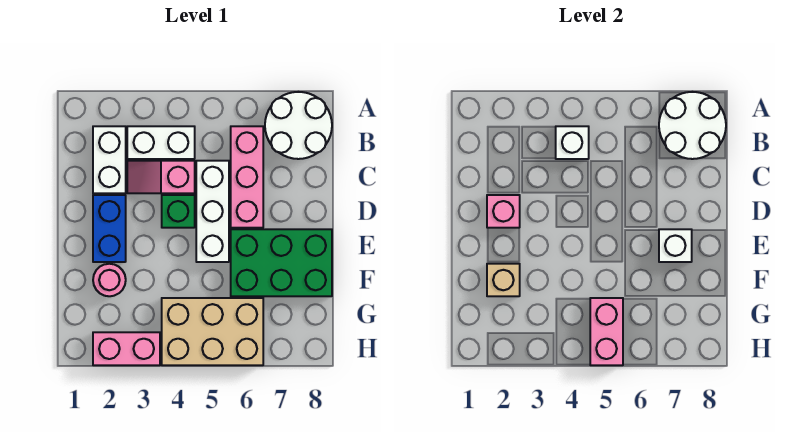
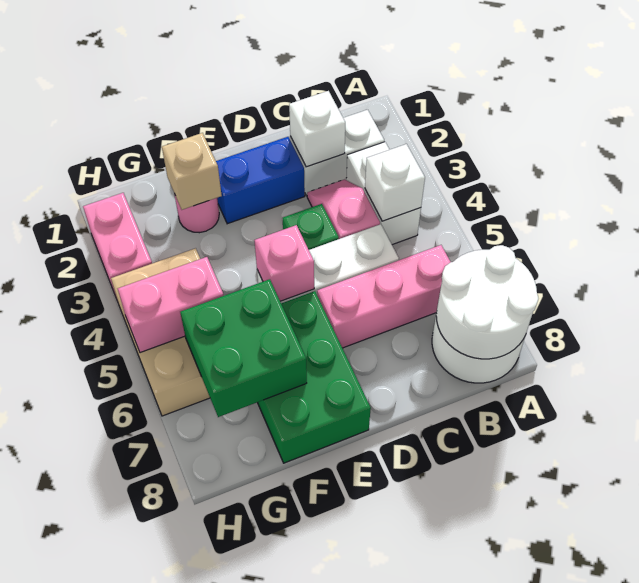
pink brick D2 level 2 -> pink brick E5 level 2
white brick E7 level 2 -> white brick C2 level 2
none -> green brick F6:G7 level 2

